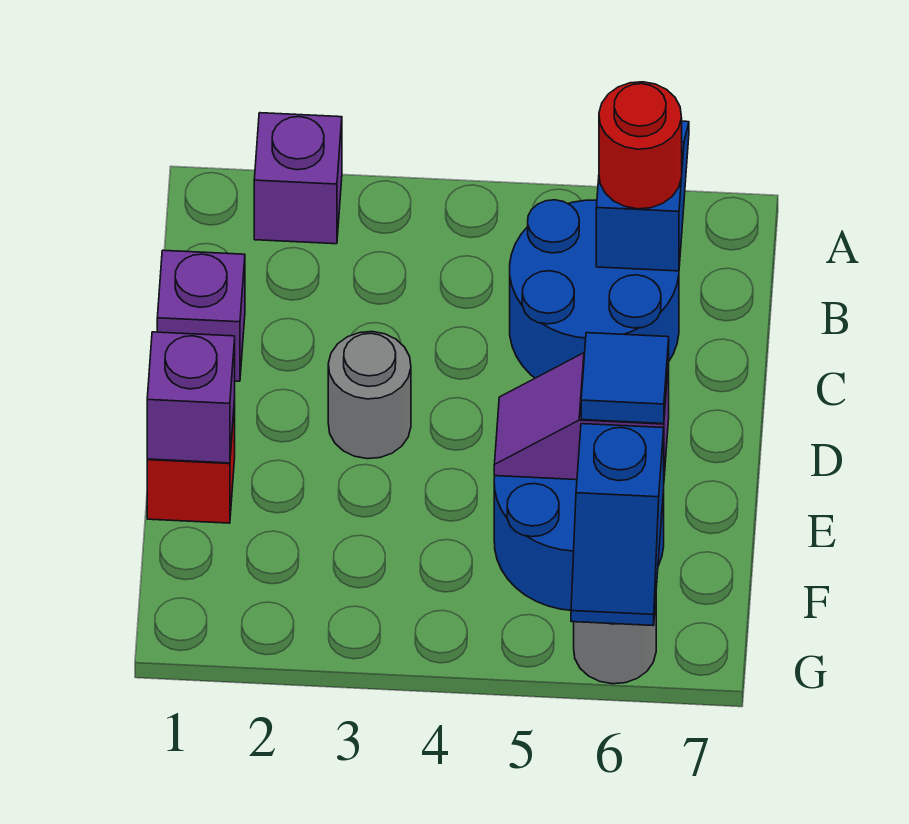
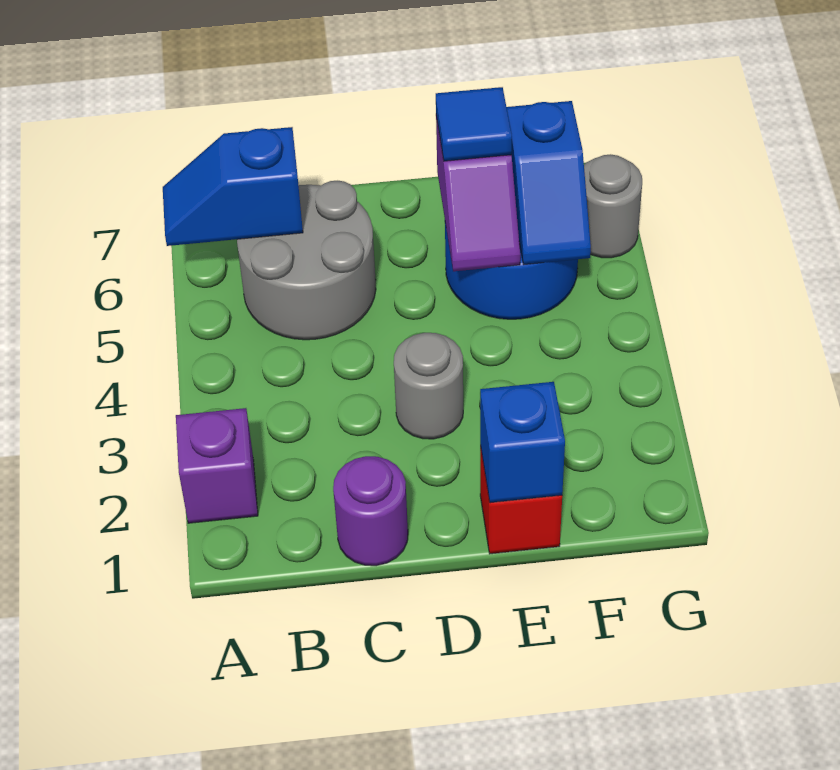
blue round brick B5:C6 level 1 -> grey round brick B5:C6 level 1
red round brick B6 level 3 -> none
purple brick C1 level 1 -> purple round brick C1 level 1
purple brick E1 level 2 -> blue brick E1 level 2
blue slope F6:G6 level 2 top F -> blue slope F5:F6 level 2 top 6

